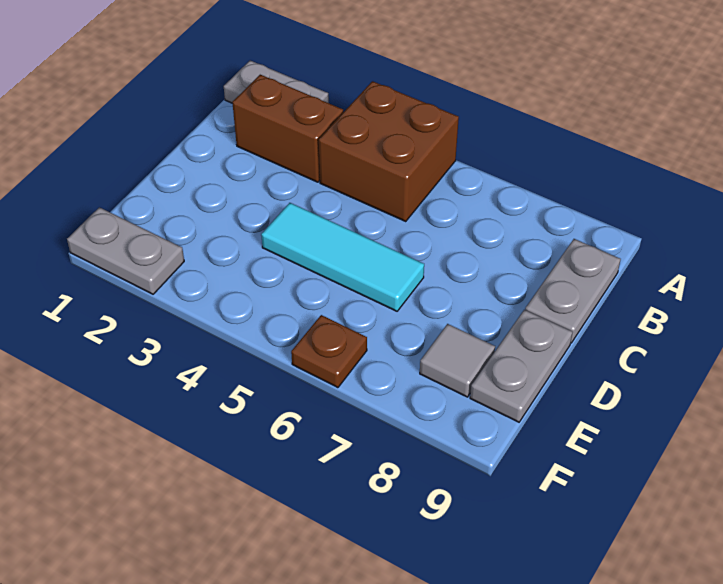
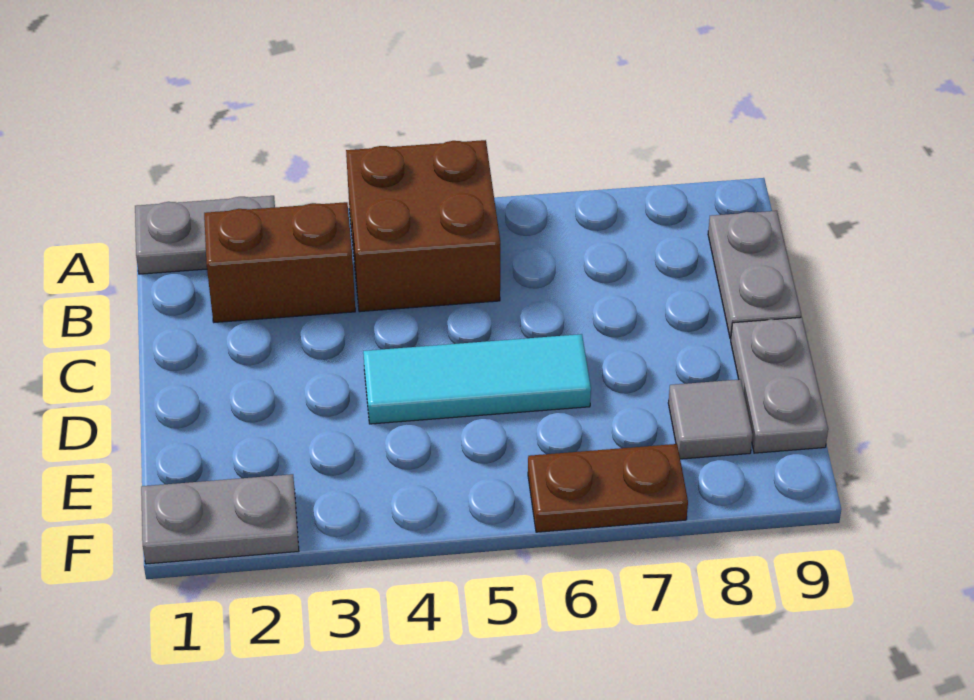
brown plate F6 level 1 -> brown plate F6:F7 level 1

